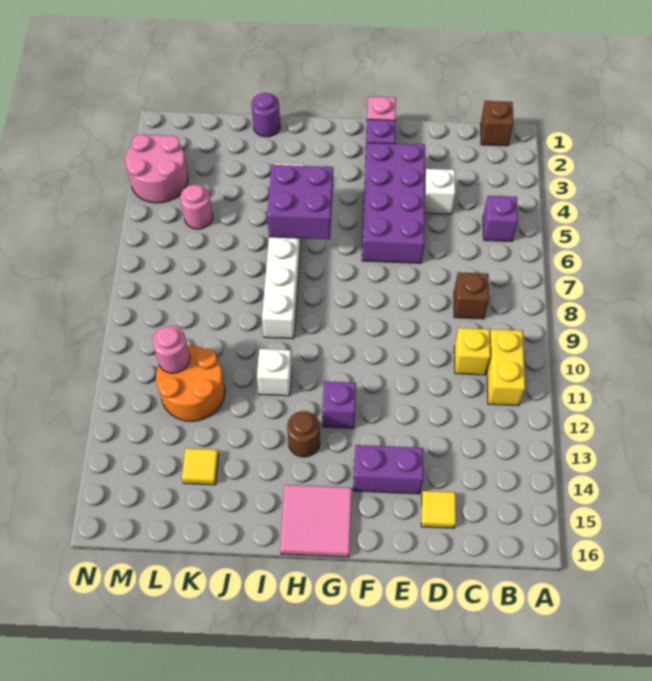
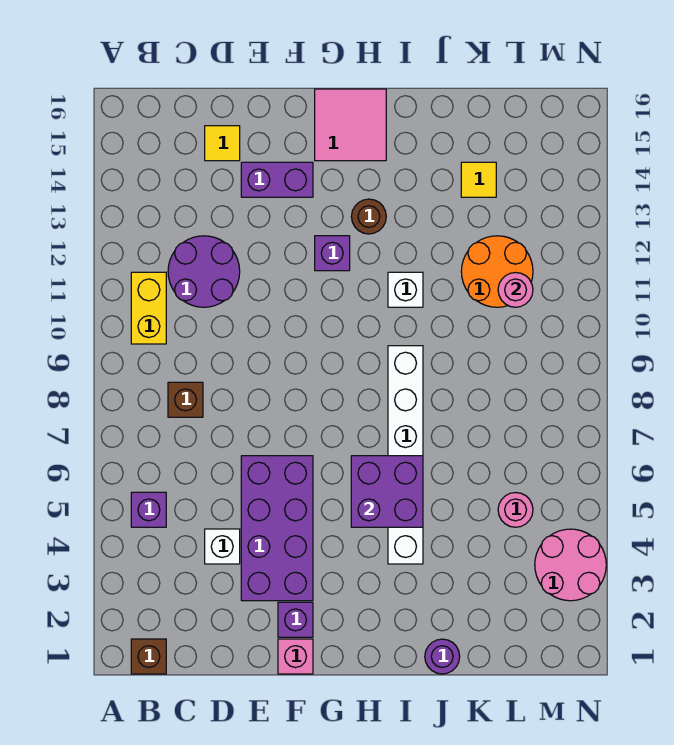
yellow brick C10 level 1 -> none
none -> purple round brick C11:D12 level 1

